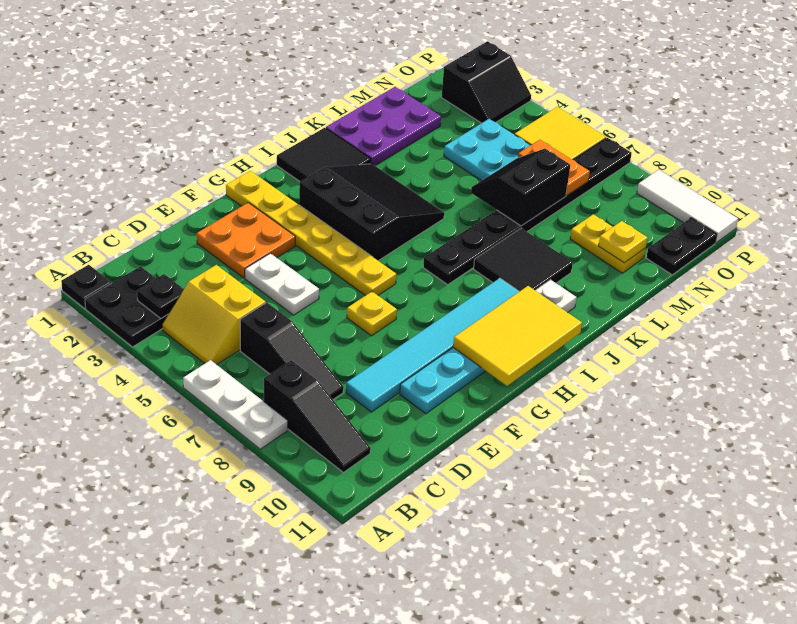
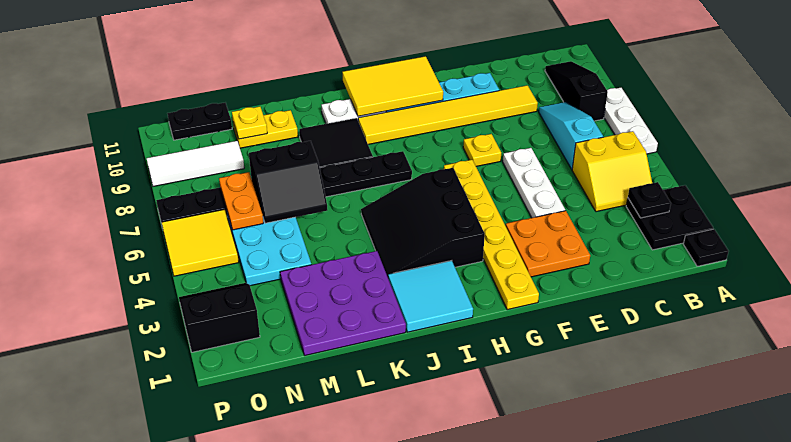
yellow slope B4:C5 level 1 top C -> yellow slope B4:C5 level 1 top 5
black slope C6:C8 level 1 top 6 -> cyan slope C6:C8 level 1 top 6
cyan tile D9:I9 level 1 -> yellow tile D9:I9 level 1
white plate E4:E5 level 1 -> white plate E4:E6 level 1
black tile I1:J2 level 1 -> cyan tile I1:J2 level 1
purple plate K1:M2 level 1 -> purple plate K1:M3 level 1
yellow plate M9:M10 level 1 -> yellow plate L10:M10 level 1
white tile P9:P11 level 1 -> white tile N9:P9 level 1

